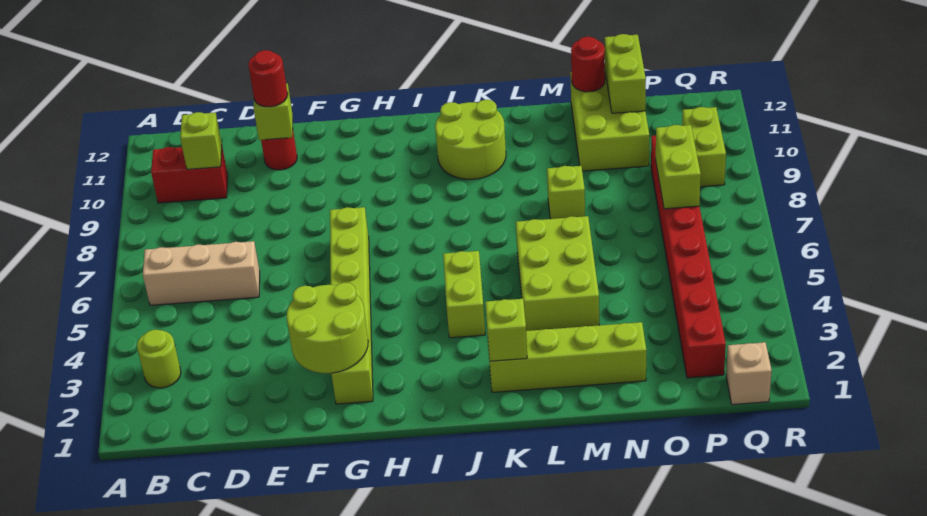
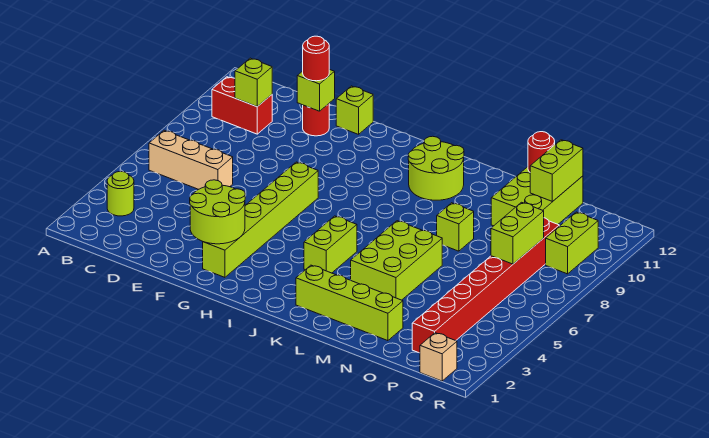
lime brick K2 level 2 -> lime brick F12 level 1

